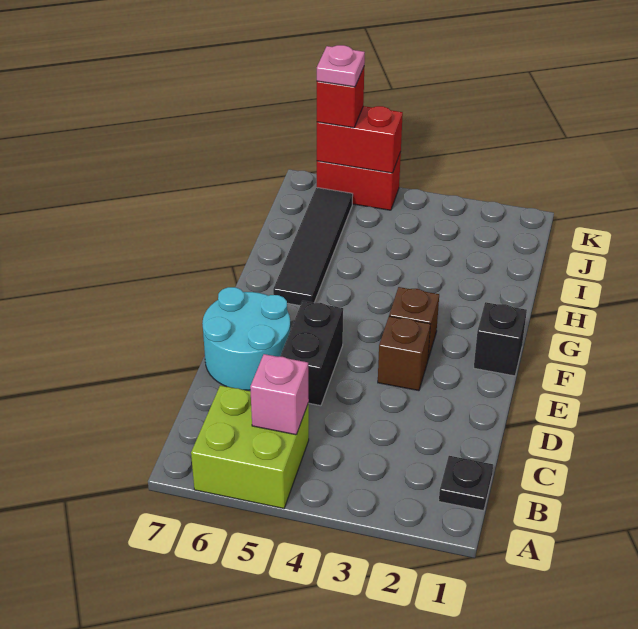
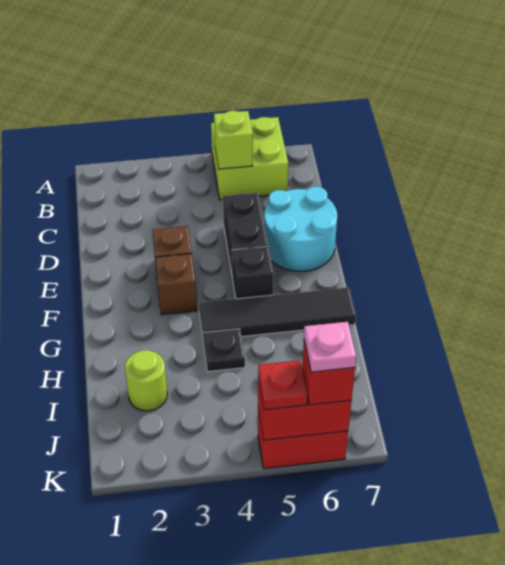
black plate B1 level 1 -> black plate H4 level 1
pink brick B5 level 2 -> lime brick B5 level 2
black brick F1 level 1 -> black brick F5 level 1
black tile G6:J6 level 1 -> black tile G4:G7 level 1
none -> lime round brick I2 level 1
none -> red plate K5 level 3

